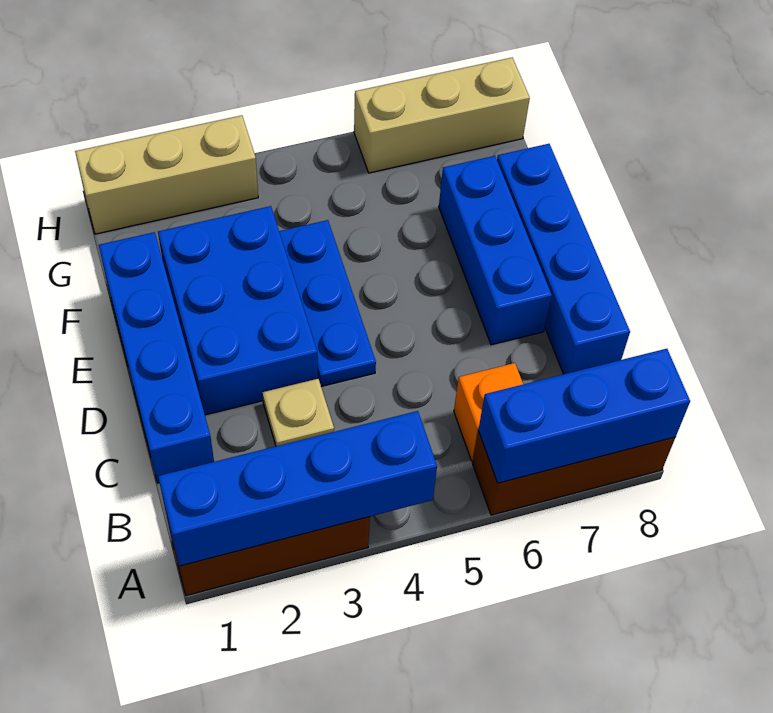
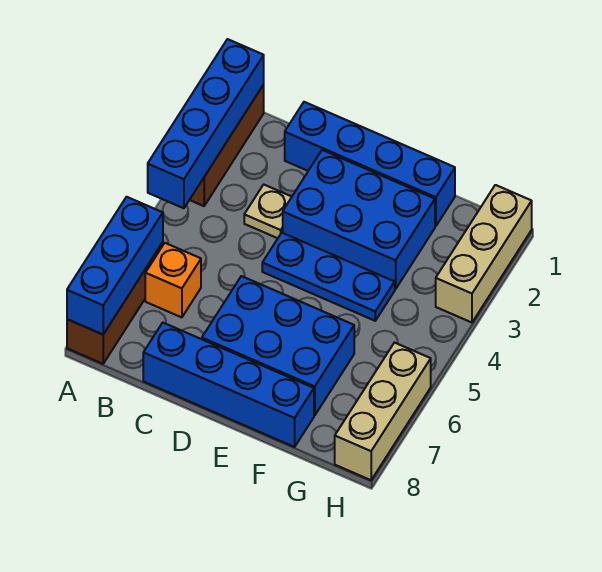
blue brick D7:F7 level 1 -> blue brick D6:F7 level 1

